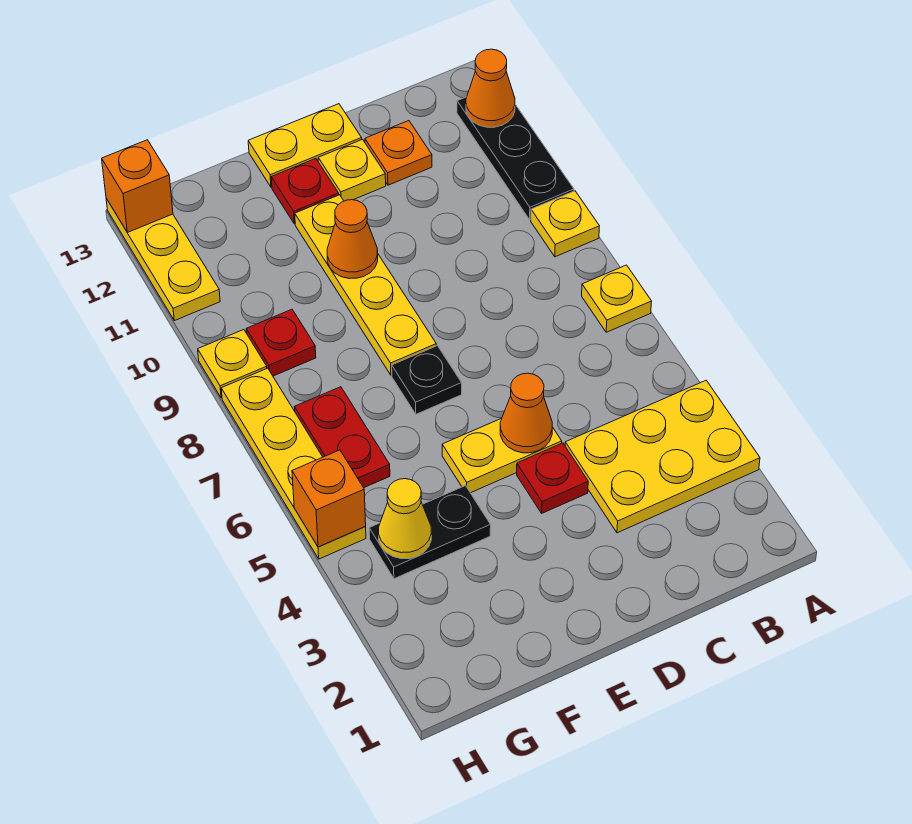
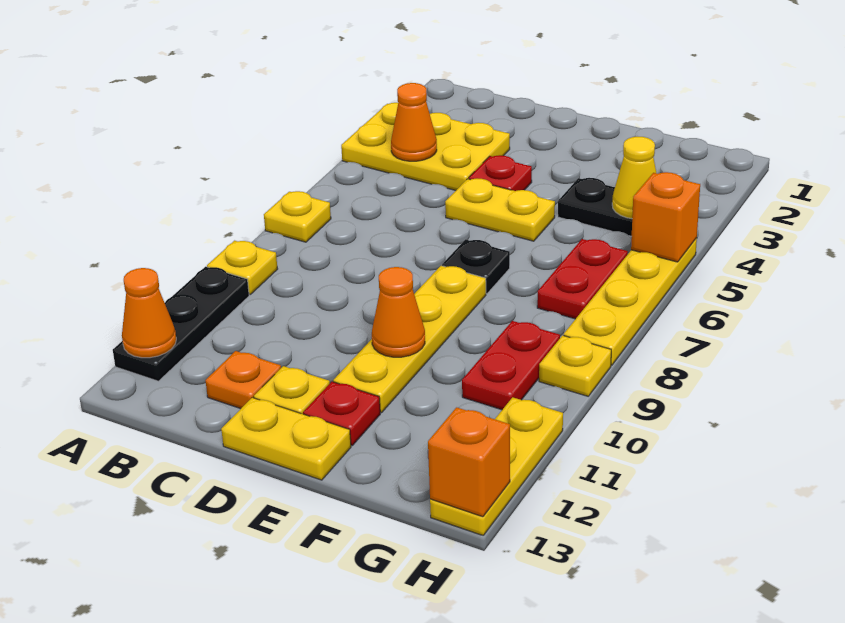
orange cone D5 level 2 -> orange cone B4 level 2
red plate G9 level 1 -> red plate G9:G10 level 1

